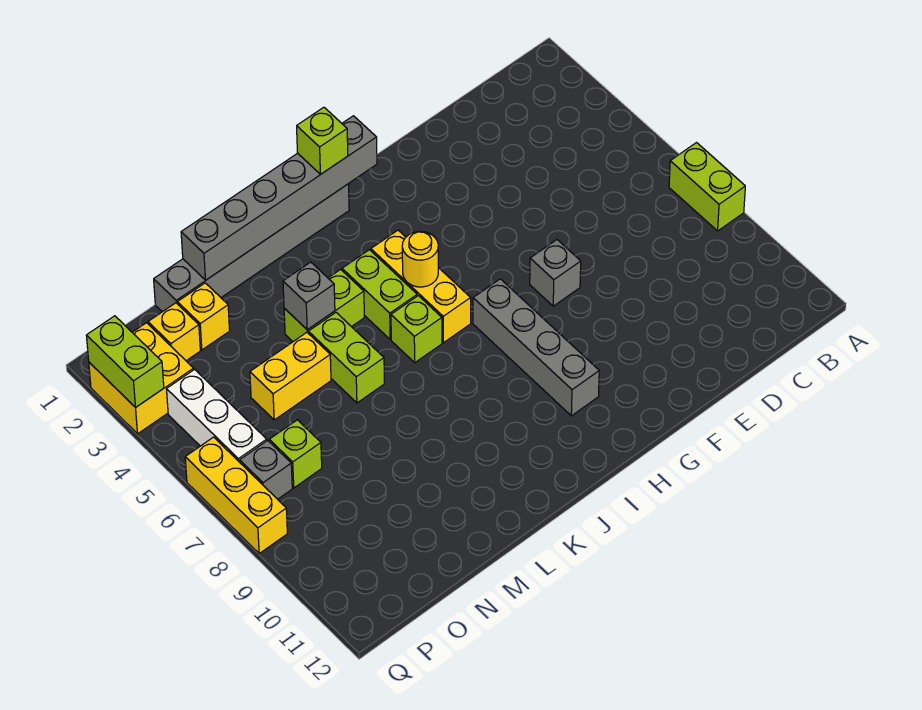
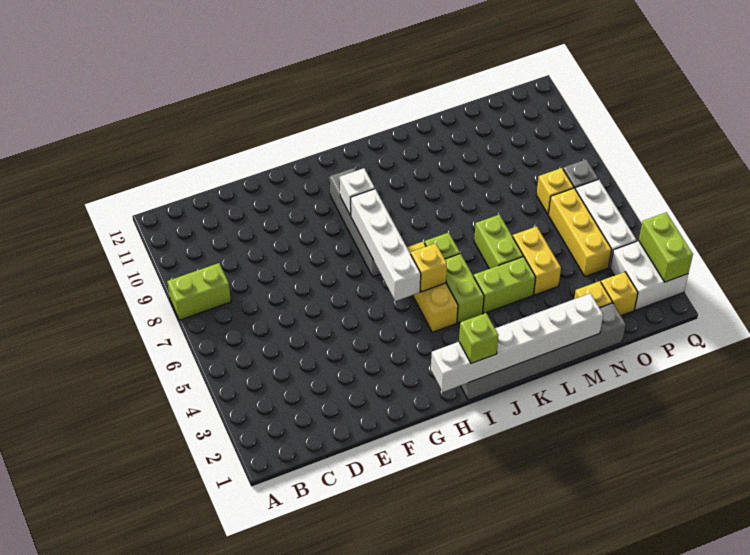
lime brick A7:A8 level 1 -> lime brick A8:B8 level 1
grey brick F7 level 1 -> none
grey brick H1:M1 level 2 -> white brick H1:M1 level 2
none -> white brick H5:H8 level 2
none -> white brick H9 level 2
yellow round brick I5 level 2 -> yellow brick I5 level 2
grey brick L4 level 2 -> none
yellow brick M5:N5 level 1 -> yellow brick M4:M5 level 1
lime brick O7 level 1 -> yellow brick O7 level 1
yellow brick P2:Q3 level 1 -> white brick P2:Q3 level 1
yellow brick Q6:Q8 level 1 -> yellow brick O4:O6 level 1

